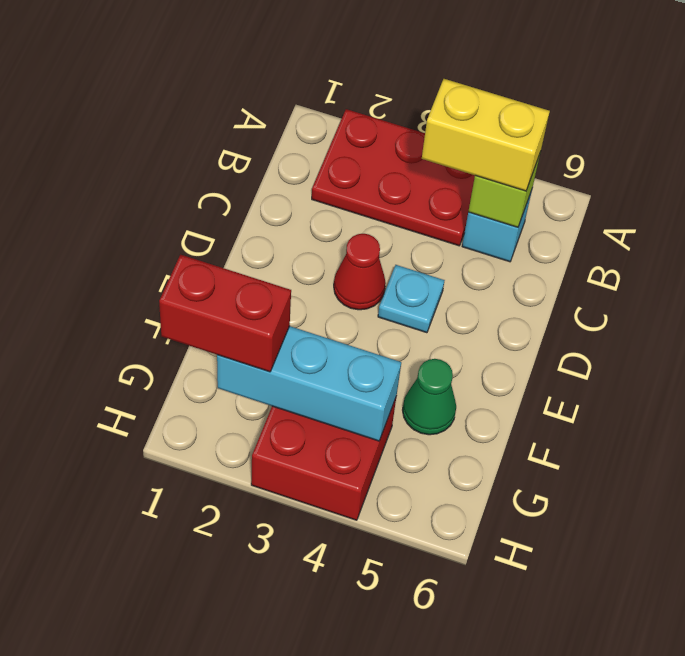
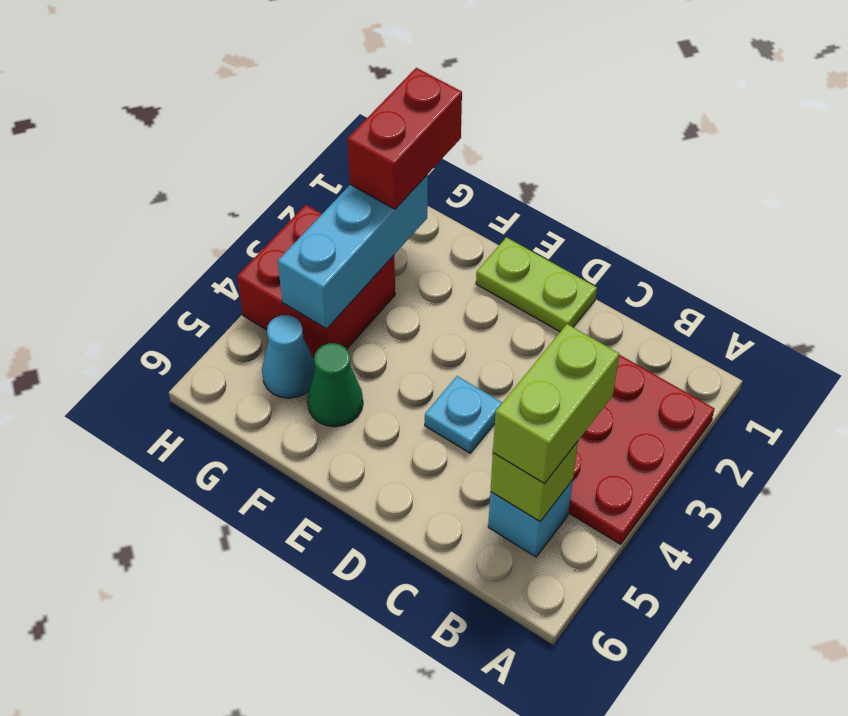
yellow brick B4:B5 level 3 -> lime brick B4:B5 level 3
none -> lime plate D1:E1 level 1
red cone D3 level 1 -> none
none -> cyan cone G5 level 1

